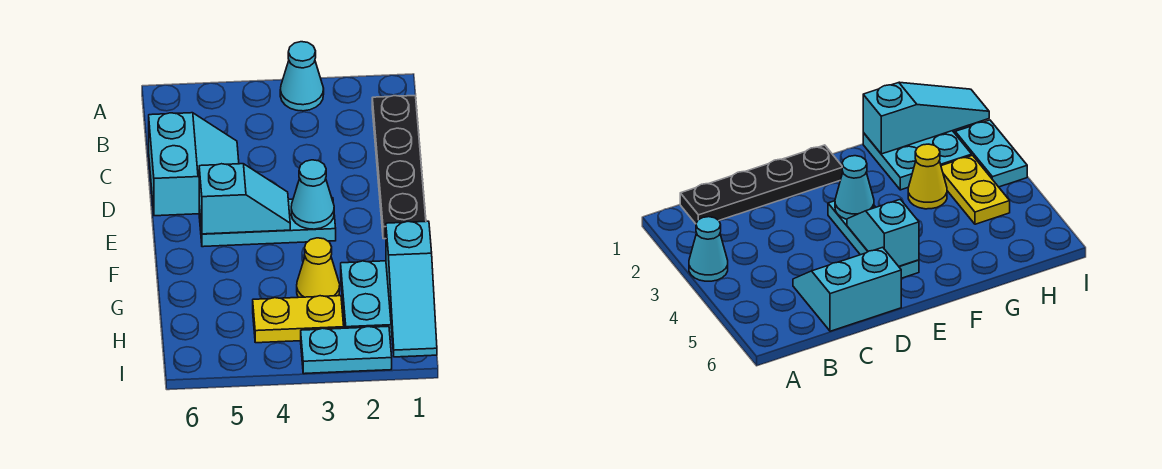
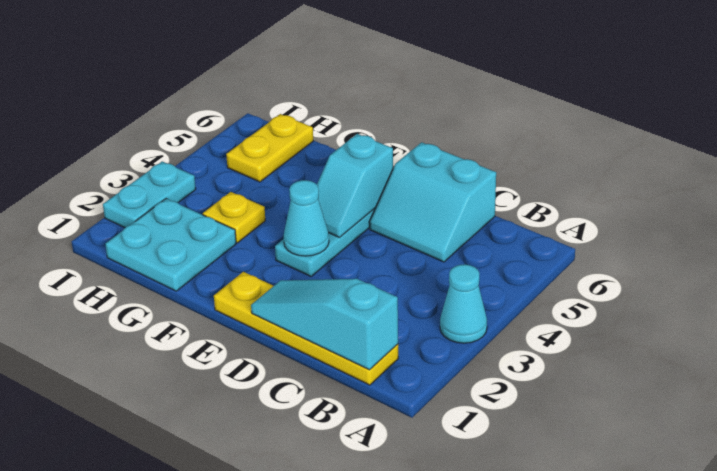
black plate B1:E1 level 1 -> yellow plate B1:E1 level 1
cyan slope G1:I1 level 2 top G -> cyan slope B1:D1 level 2 top B
yellow cone G3 level 1 -> yellow plate G3 level 1
yellow plate H3:H4 level 1 -> yellow plate H5:H6 level 1

